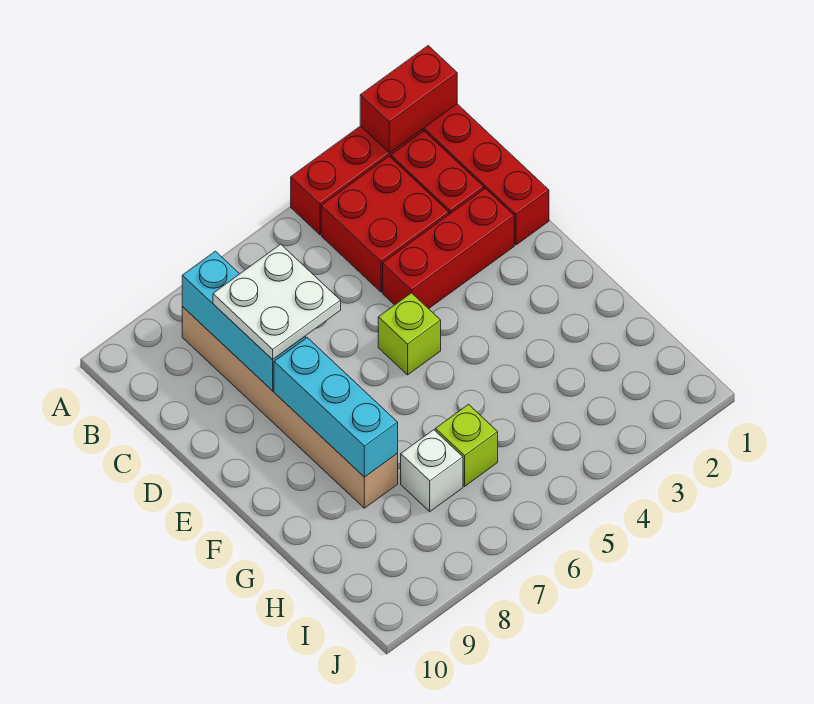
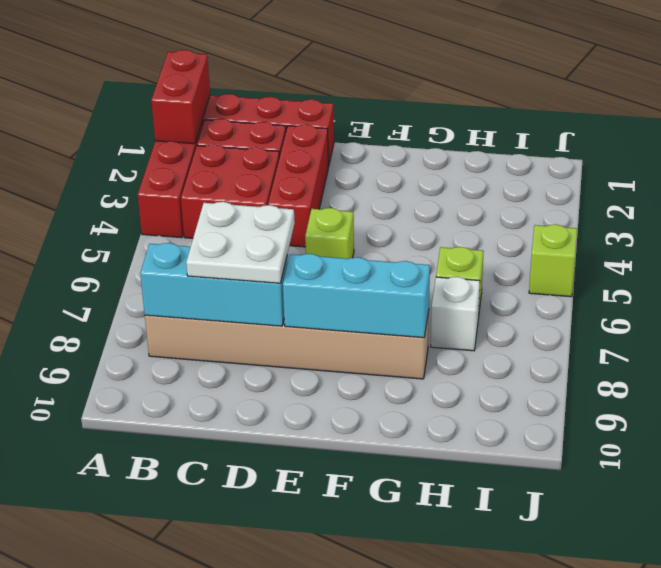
none -> lime brick J5 level 1

